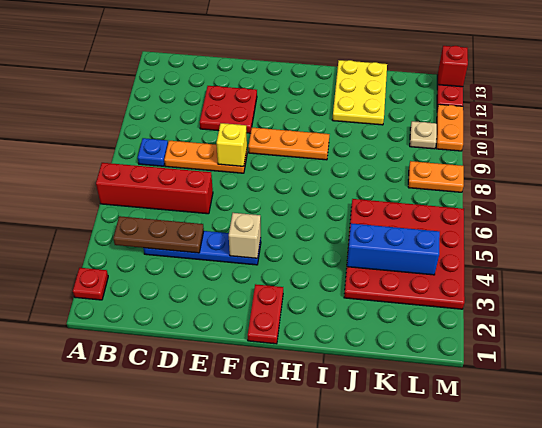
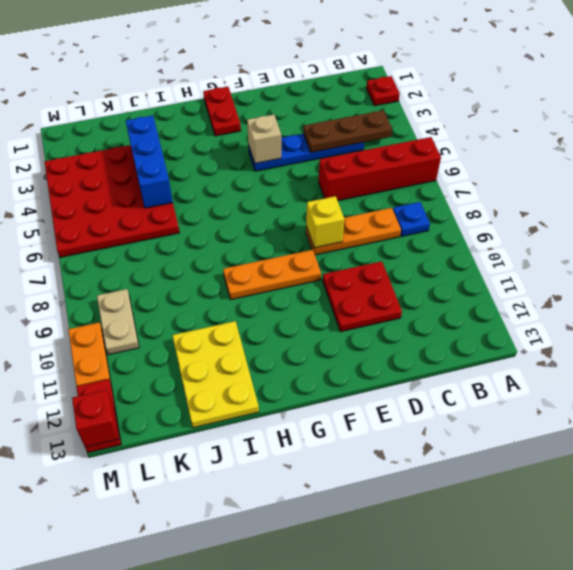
blue brick J4:L4 level 2 -> blue brick J3:J5 level 2
orange plate L8:M8 level 1 -> none
tan plate L10 level 1 -> tan plate L9:L10 level 1

